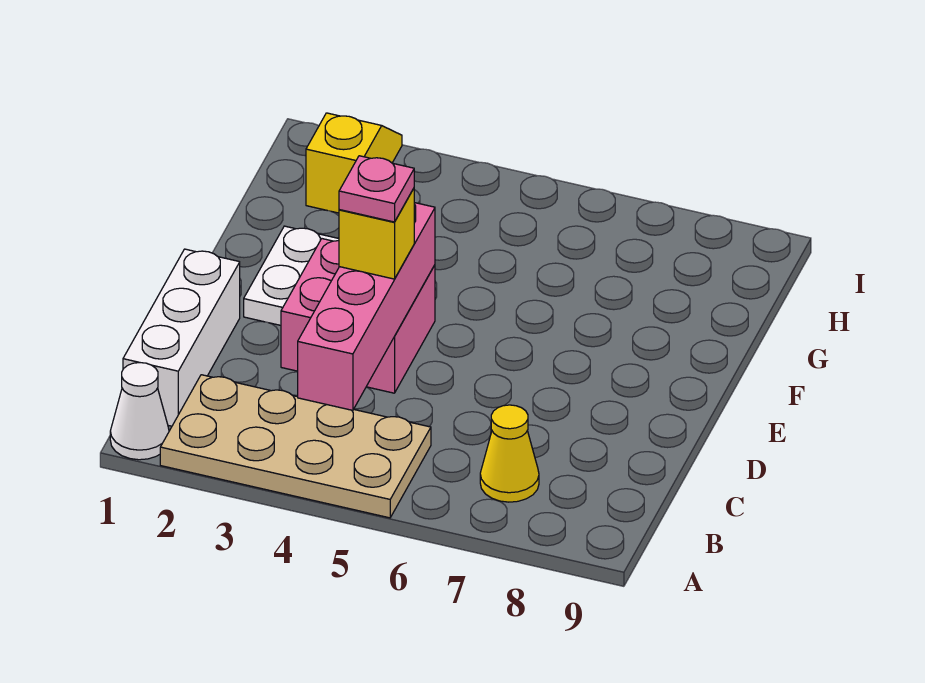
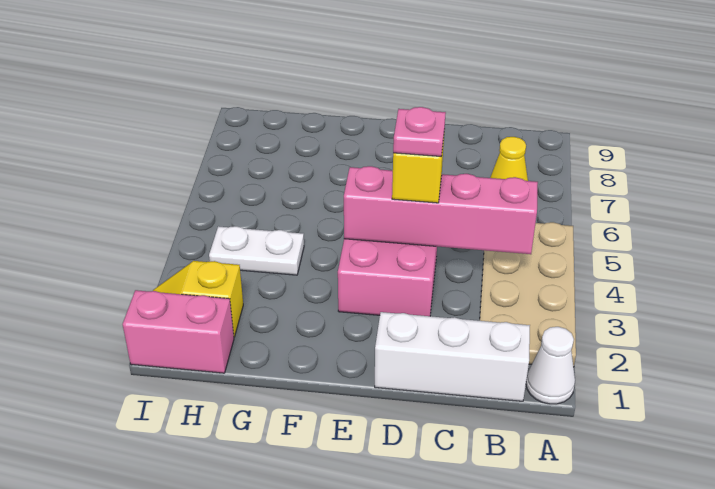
white plate E2:F2 level 1 -> white plate G4:H4 level 1
none -> pink brick H1:I1 level 1

